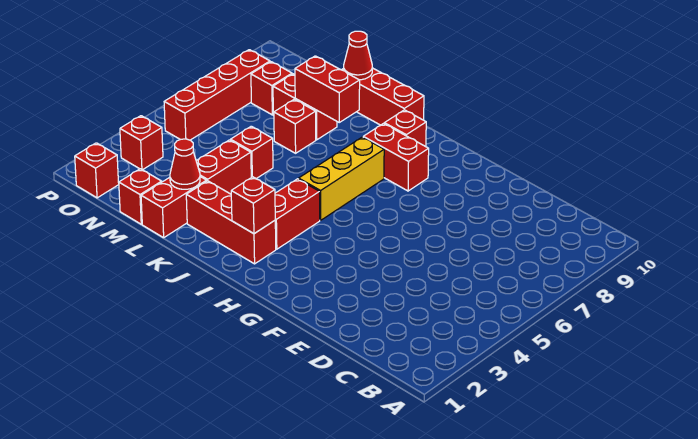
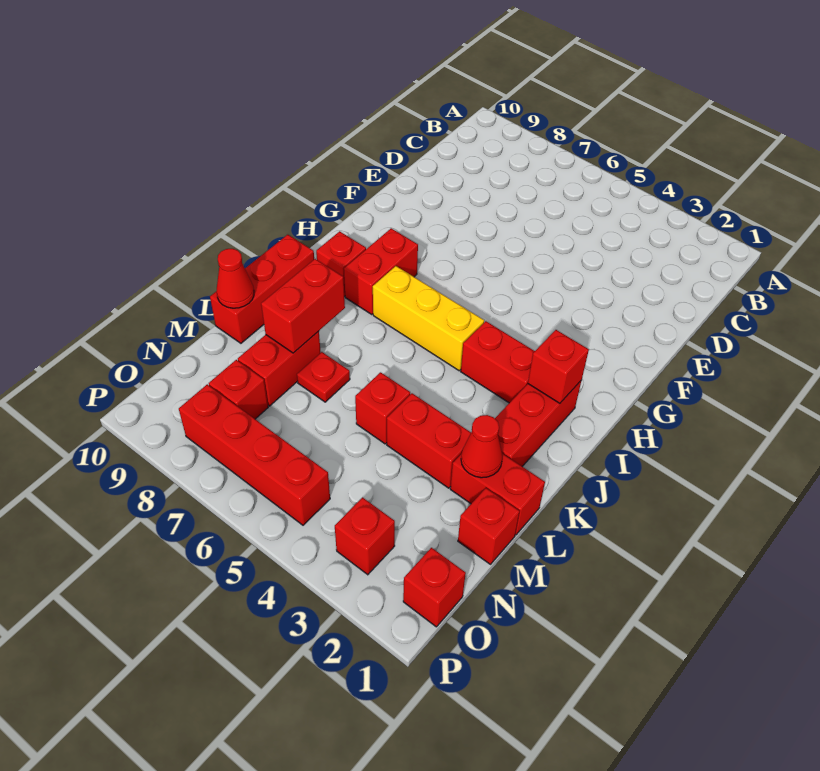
red brick L7 level 1 -> red plate L7 level 1

